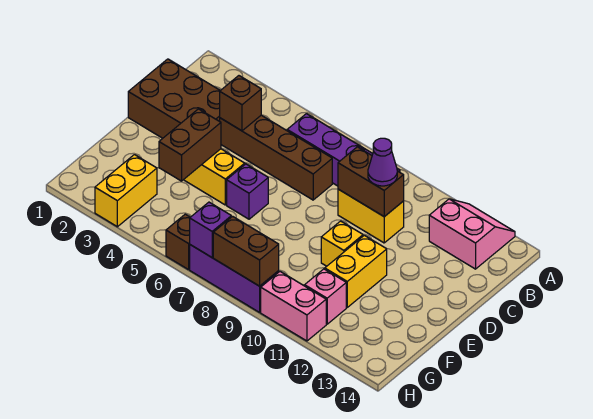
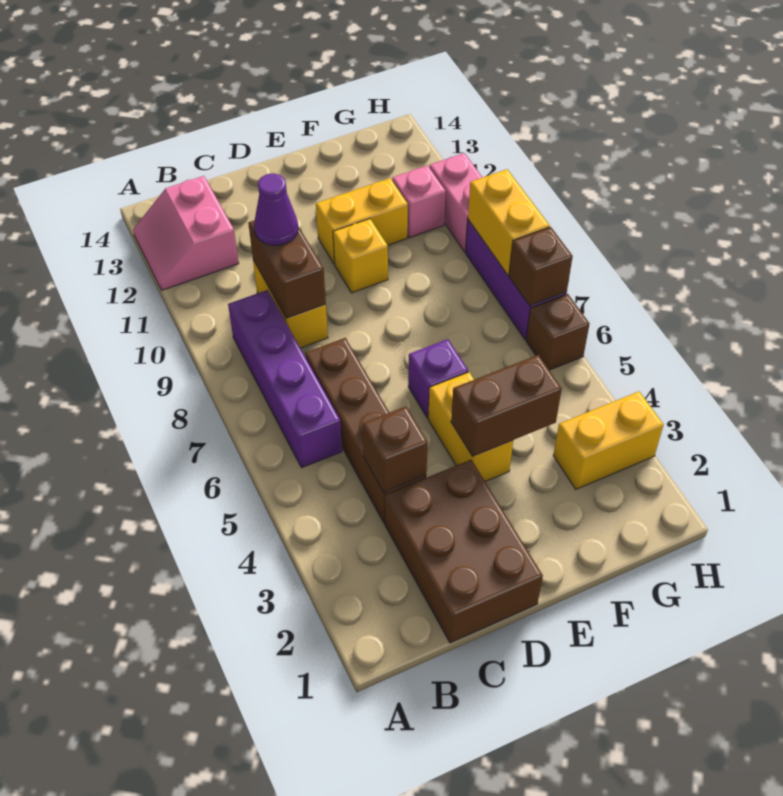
purple brick H7 level 2 -> brown brick H7 level 2
brown brick H8:H9 level 2 -> yellow brick H8:H9 level 2

